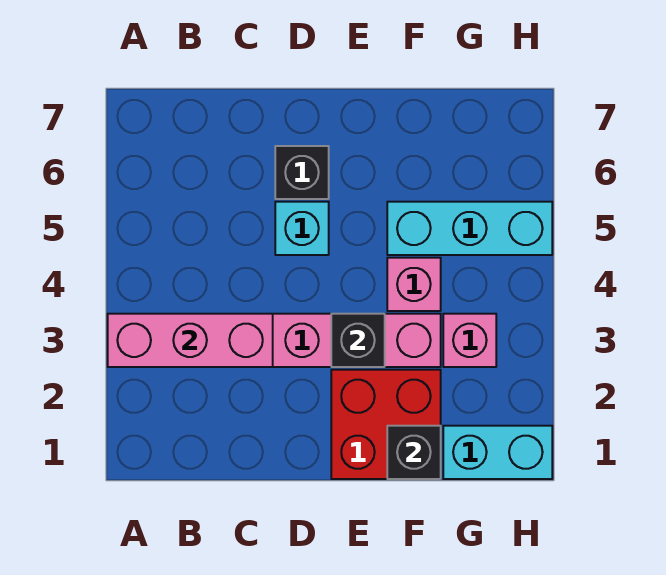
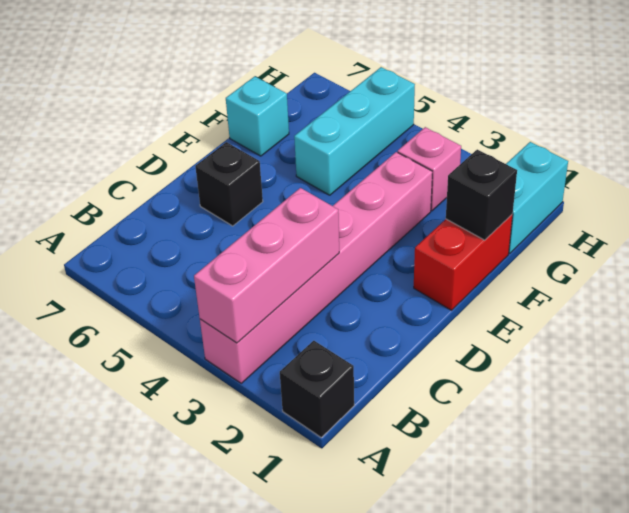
cyan brick D5 level 1 -> cyan brick F7 level 1
red brick E1:F2 level 1 -> red brick E1:F1 level 1
black brick E3 level 2 -> black brick A1 level 1
pink brick F4 level 1 -> none

